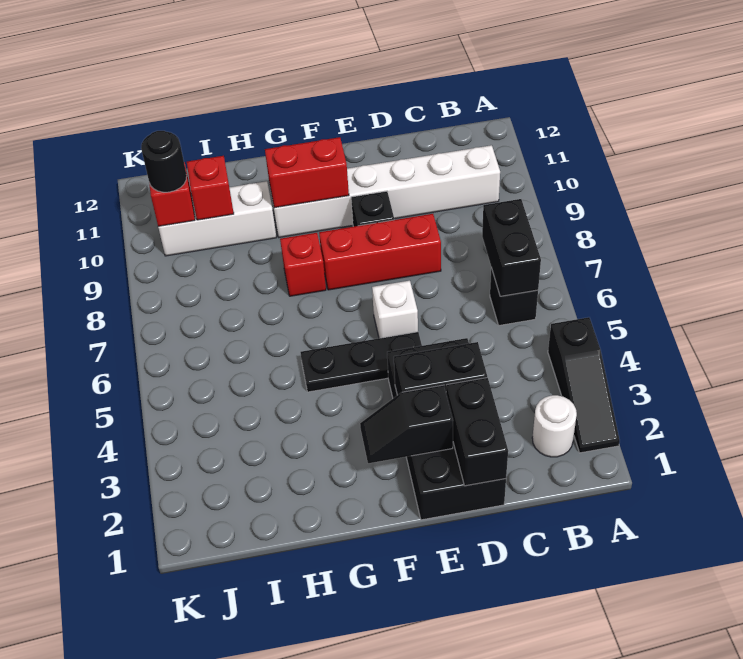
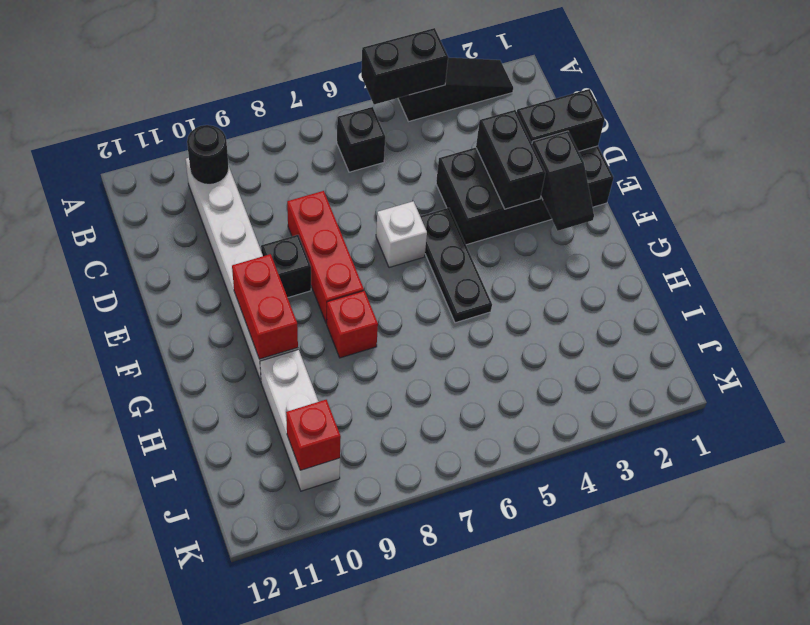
white round brick B2 level 1 -> none
black brick B6:B7 level 2 -> black brick A4:A5 level 2
red brick I10 level 2 -> none
black round brick J10 level 3 -> black round brick B10 level 2

